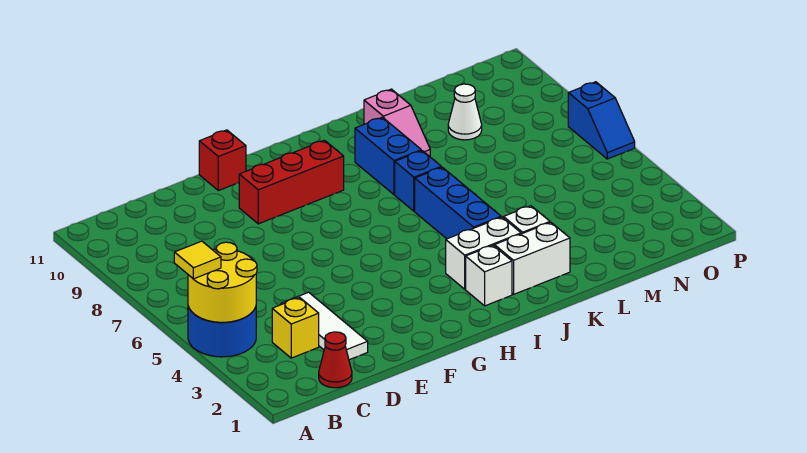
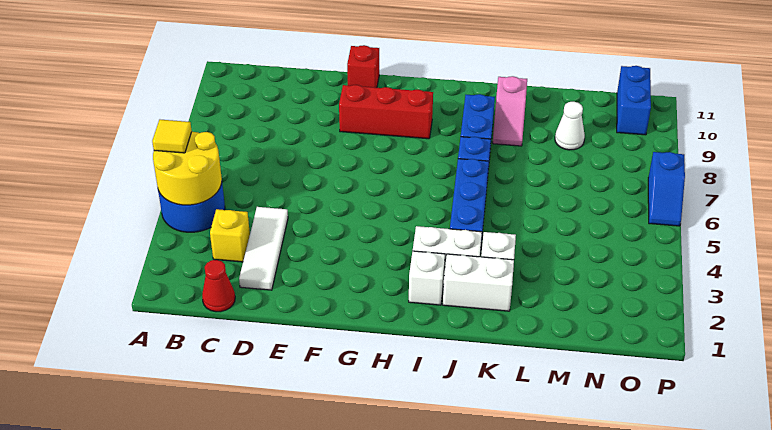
none -> blue brick O10:O11 level 1

